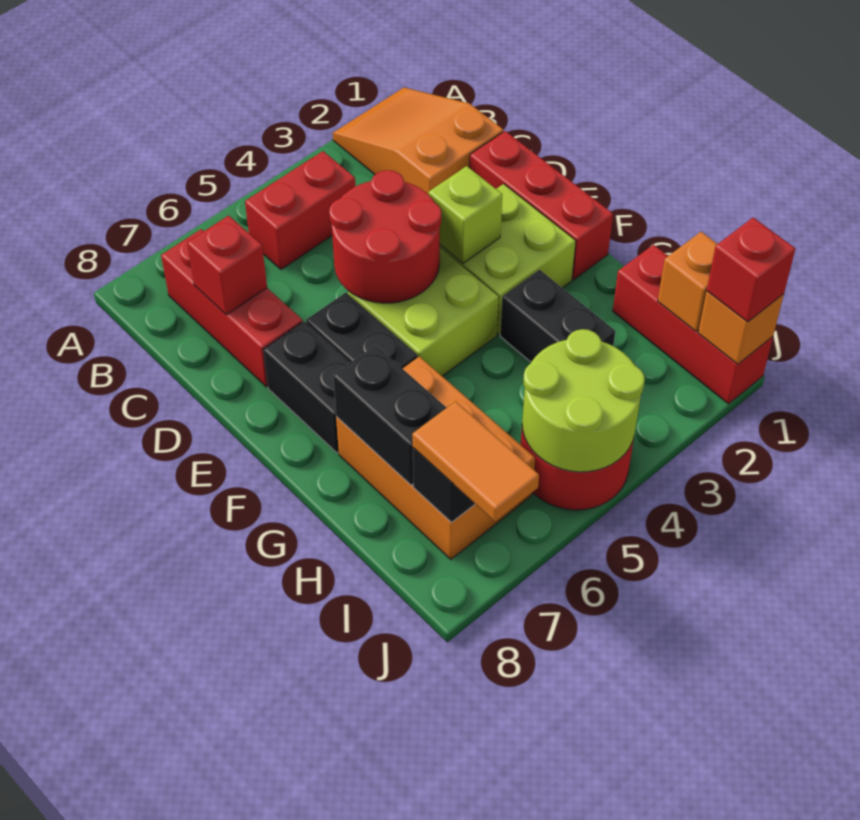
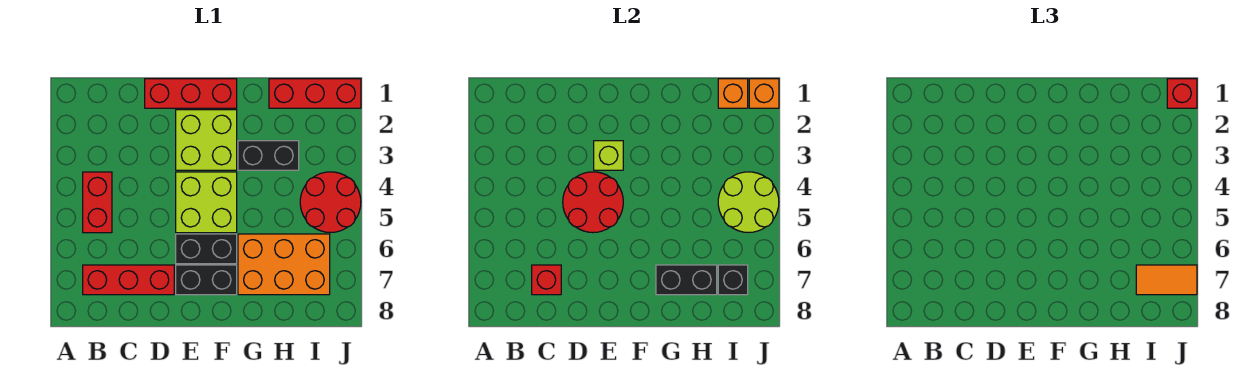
orange slope A1:C2 level 1 top C -> none

